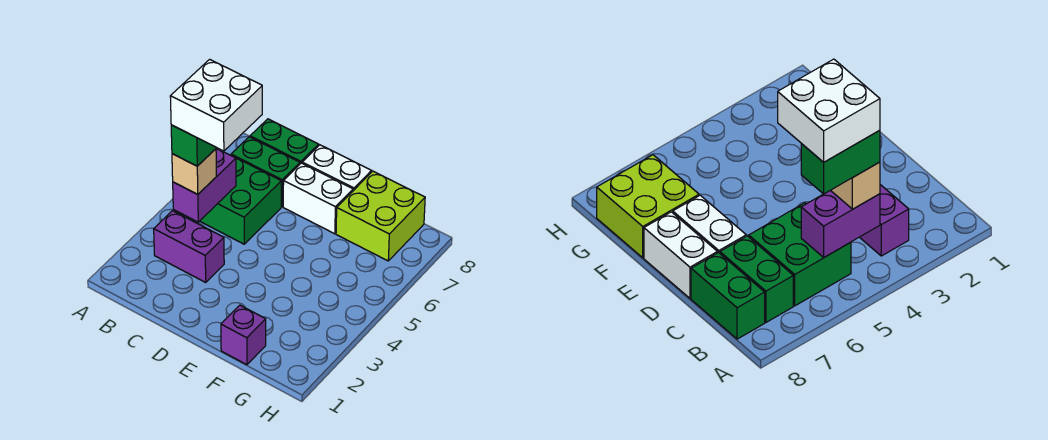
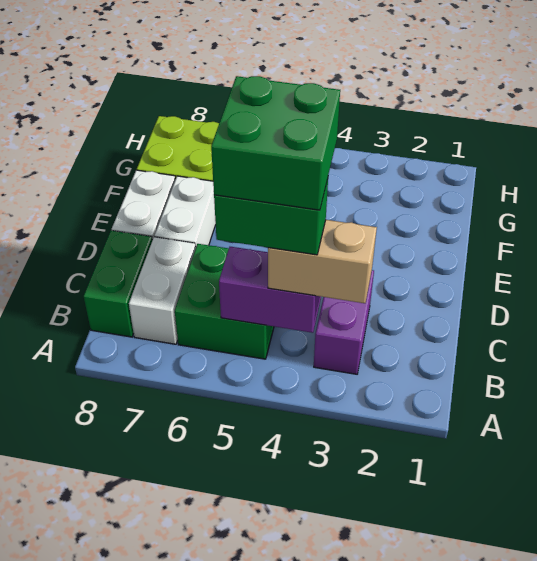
tan brick B4 level 3 -> tan brick B3:B4 level 3
white brick B4:C5 level 5 -> green brick B4:C5 level 5
green brick B7:C7 level 1 -> white brick B7:C7 level 1
purple brick F1 level 1 -> none

